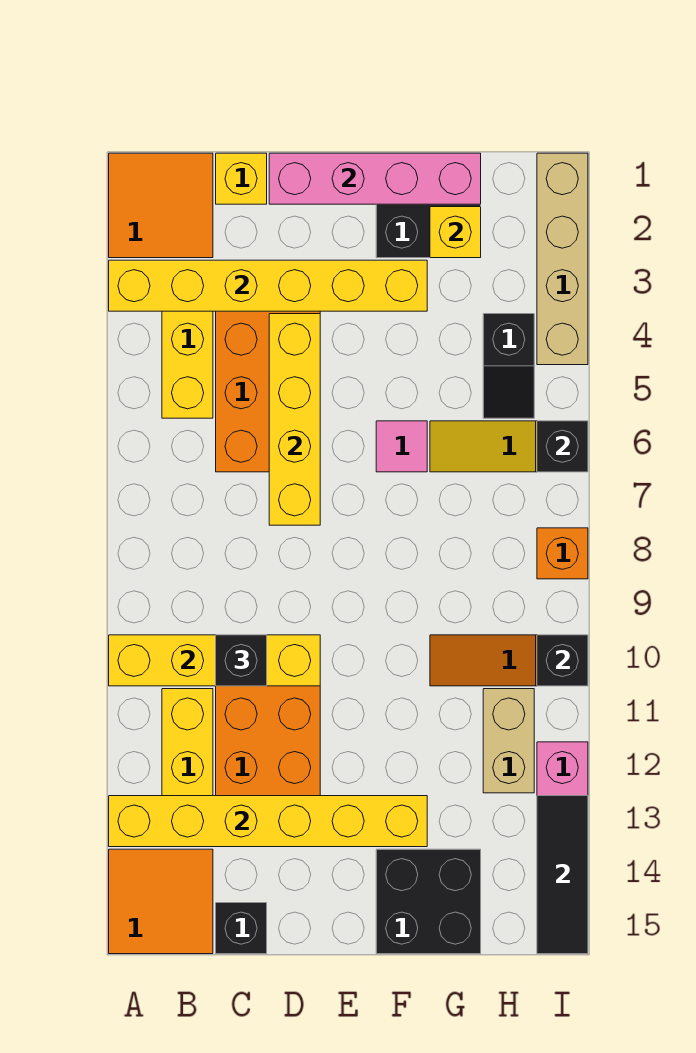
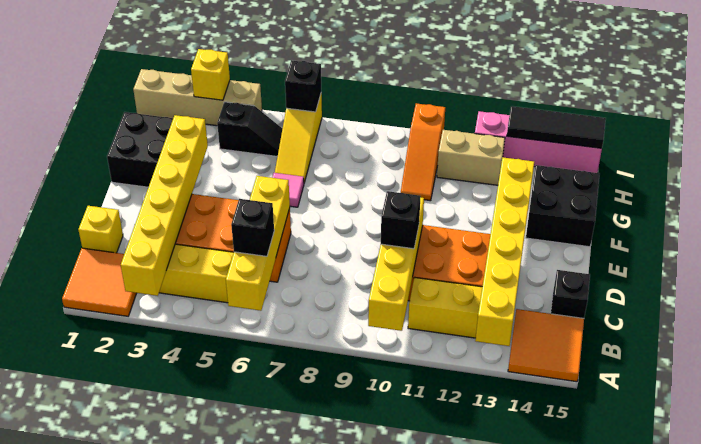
pink brick D1:G1 level 2 -> none
yellow brick D4:D7 level 2 -> yellow brick A6:D6 level 2
yellow brick G2 level 2 -> yellow brick I3 level 2
orange brick I8 level 1 -> none
black brick I10 level 2 -> black brick B6 level 3

